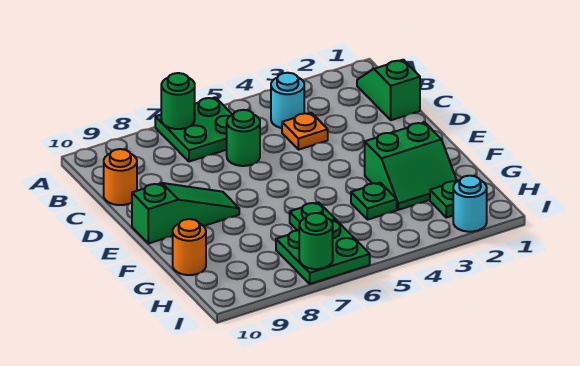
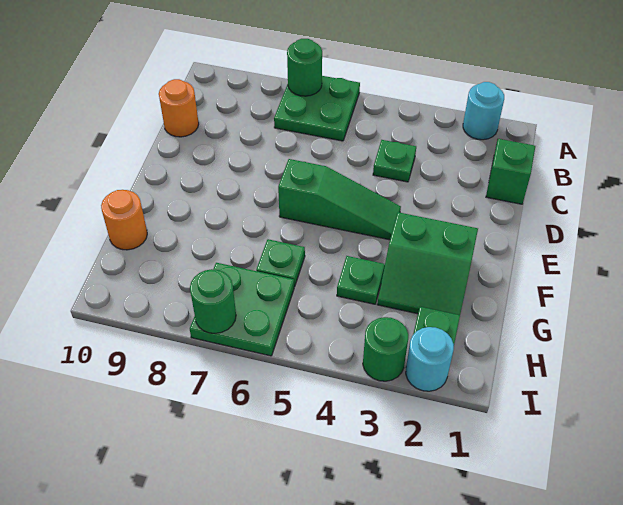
cyan round brick B4 level 1 -> cyan round brick A2 level 1
orange plate C4 level 1 -> green plate C4 level 1
green round brick C6 level 1 -> green round brick I3 level 1
green slope E8:E10 level 1 top 10 -> green slope E4:E6 level 1 top 6

